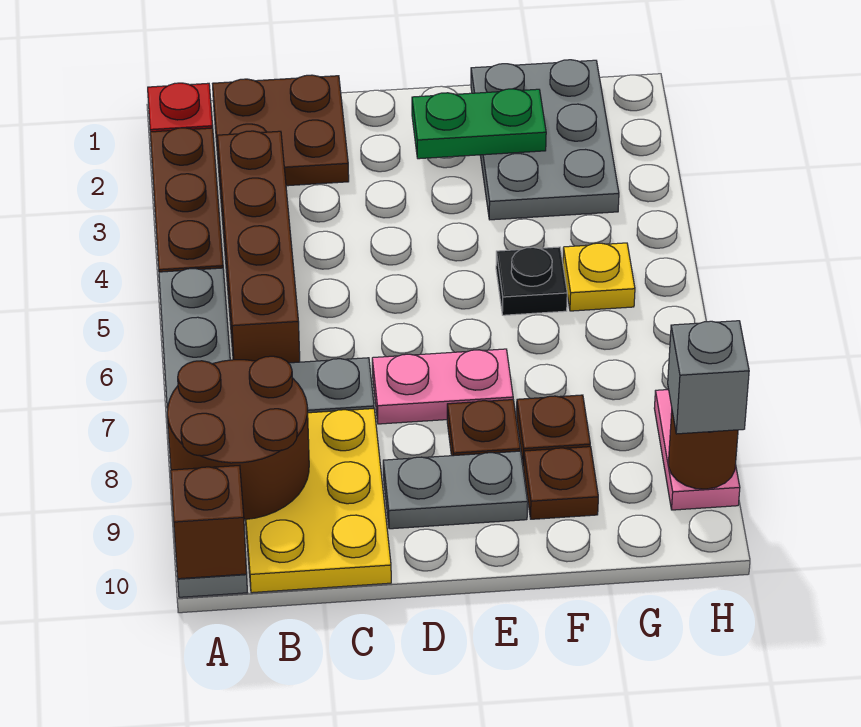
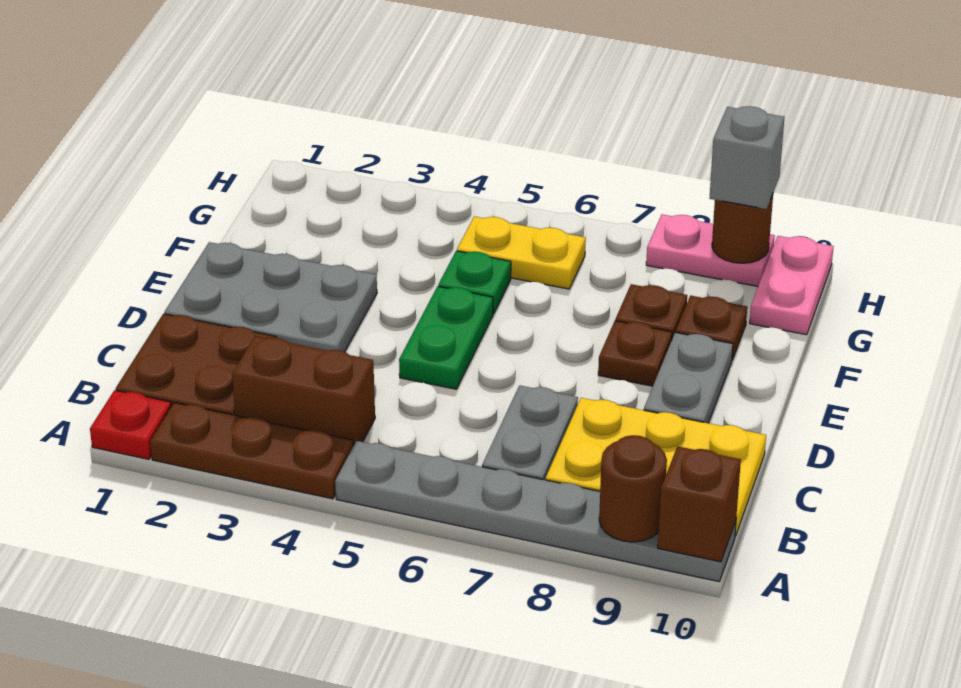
brown round brick A8:B9 level 2 -> brown round brick A9 level 2
brown brick B3:B6 level 1 -> brown brick B3:B4 level 1
pink plate D7:E7 level 1 -> pink plate G10:H10 level 1
green plate E2:F2 level 2 -> green plate D5:E5 level 1
grey plate F1:G3 level 1 -> grey plate D1:E3 level 1
black plate F5 level 1 -> green plate F5 level 1
yellow plate G5 level 1 -> yellow plate G5:G6 level 1

